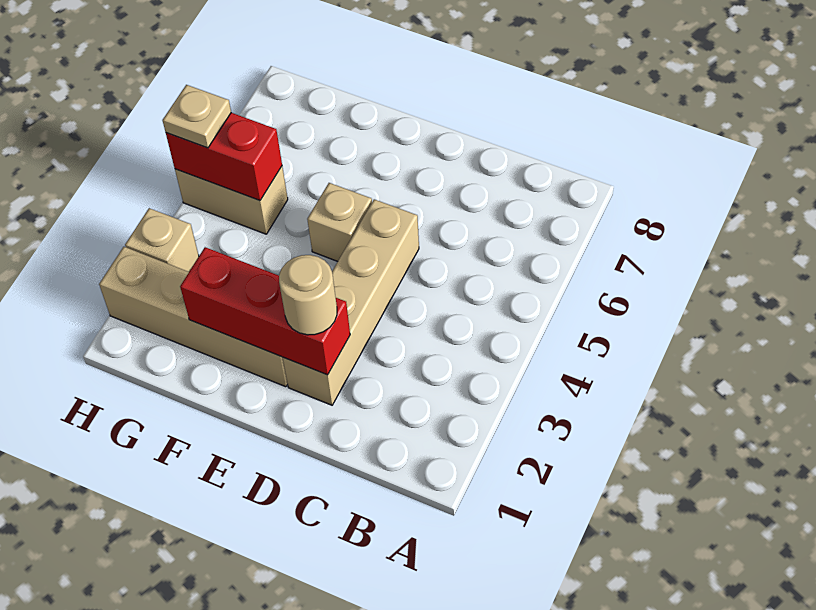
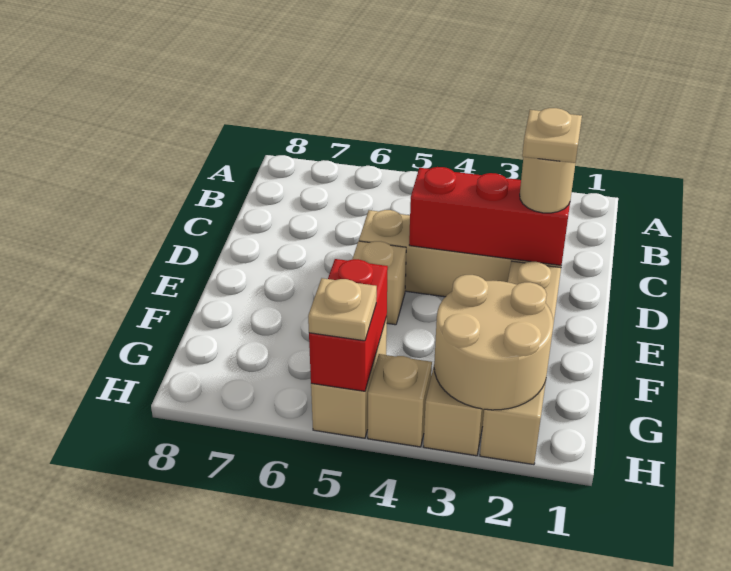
red brick D2:F2 level 2 -> red brick D2:D4 level 2
none -> tan plate D2 level 4
none -> tan round brick G2:H3 level 2
none -> tan brick H4 level 1

